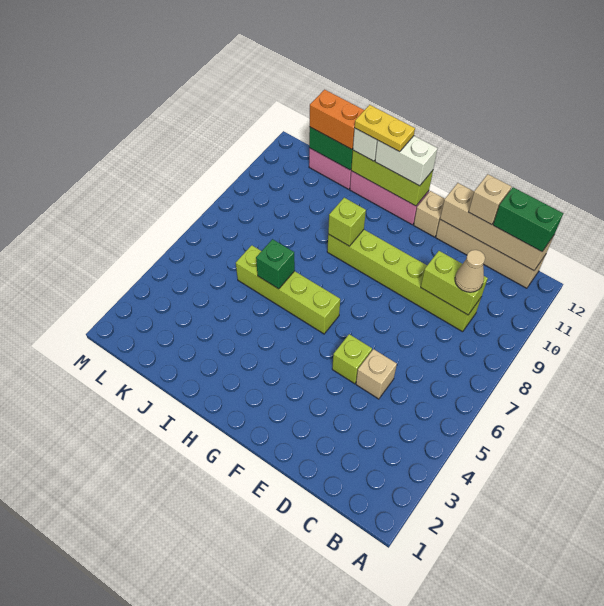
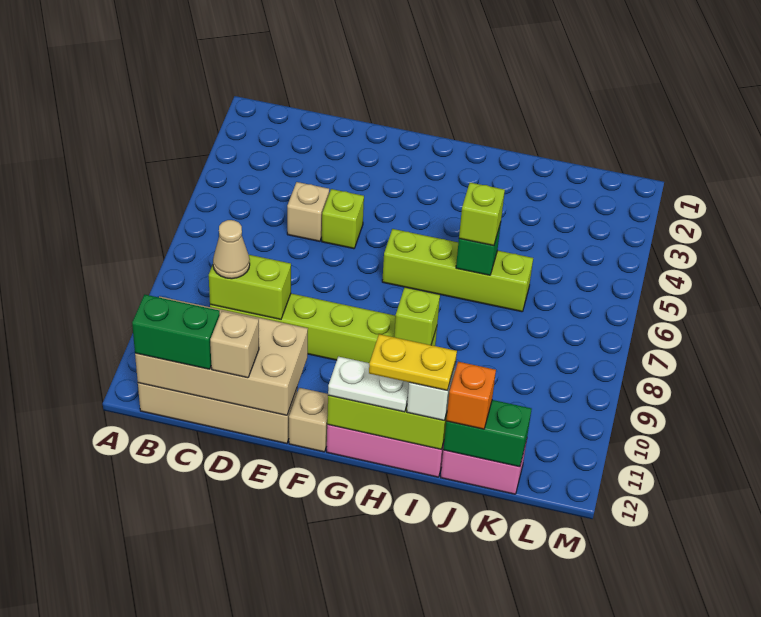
tan brick B12:E12 level 2 -> tan brick B11:E12 level 2
white brick G12:H12 level 3 -> white plate G12:H12 level 3
none -> lime brick I6 level 3
orange brick J12:K12 level 3 -> orange brick J12 level 3

